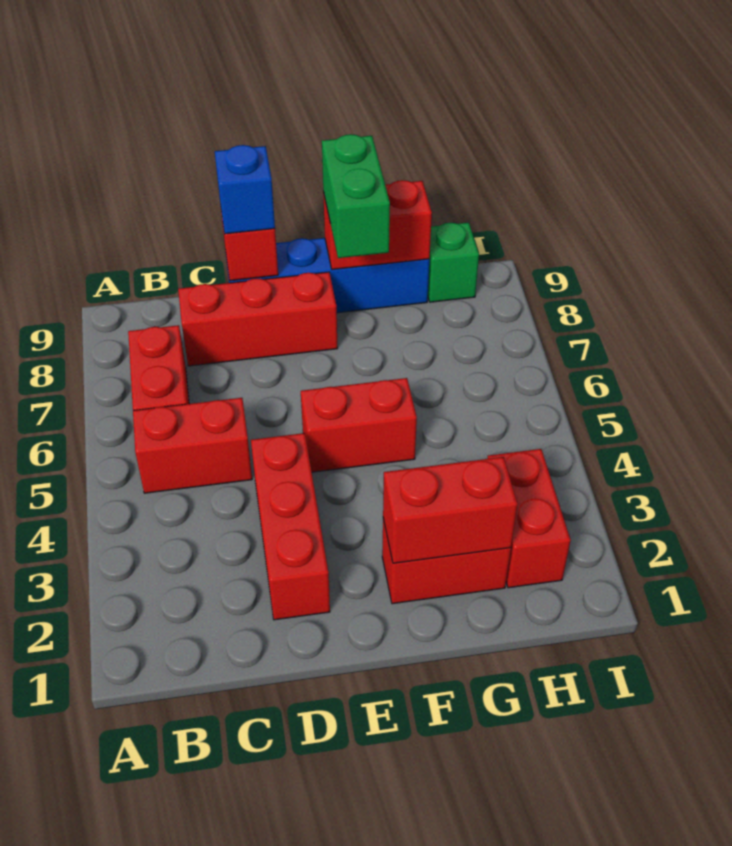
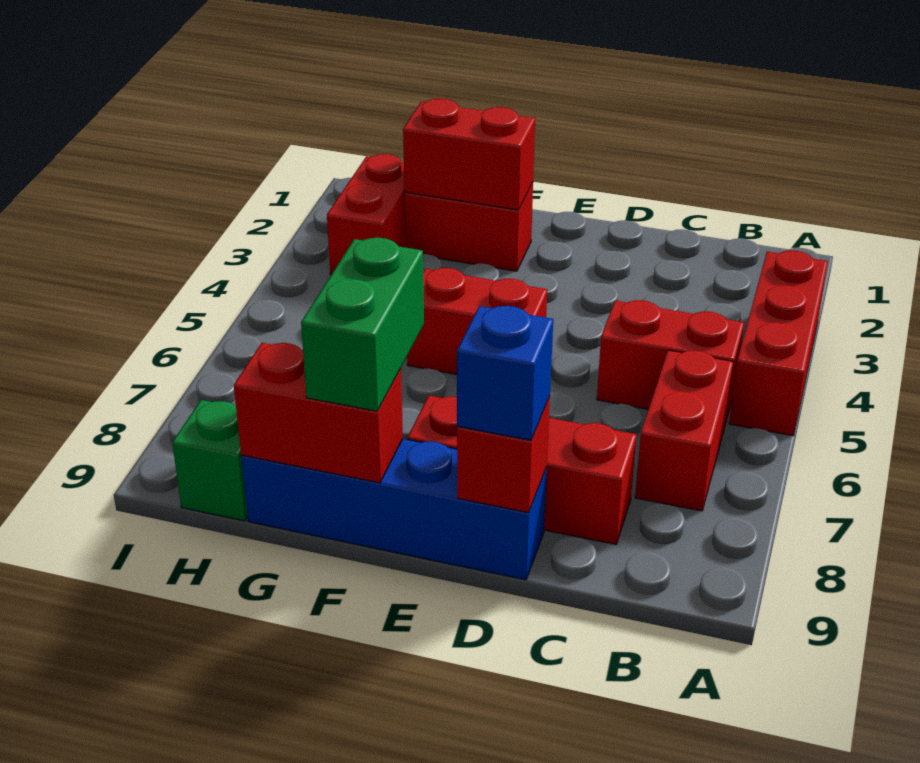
red brick D2:D4 level 1 -> red brick A3:A5 level 1

